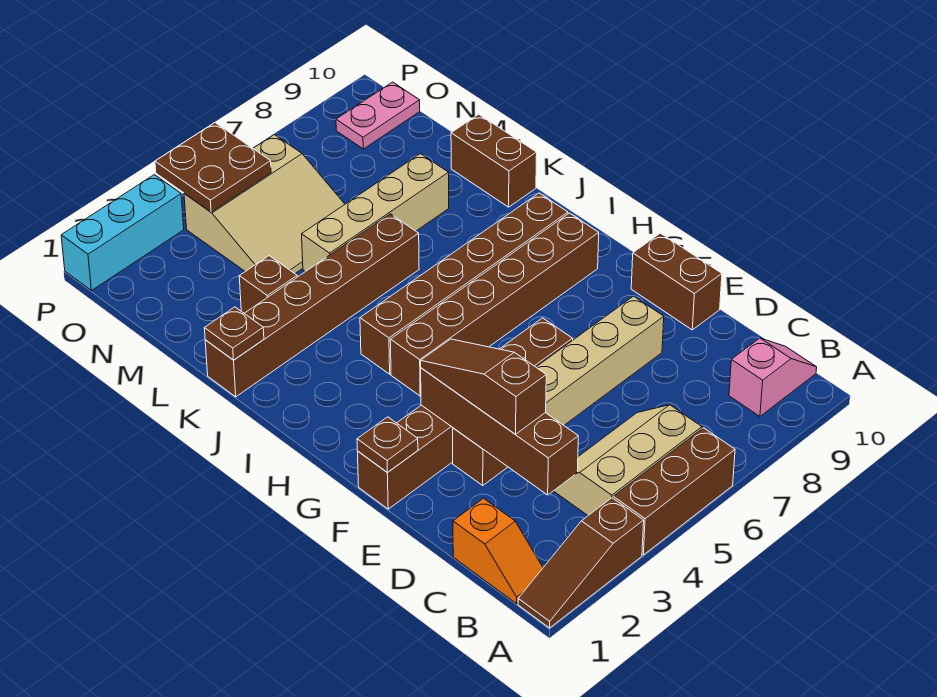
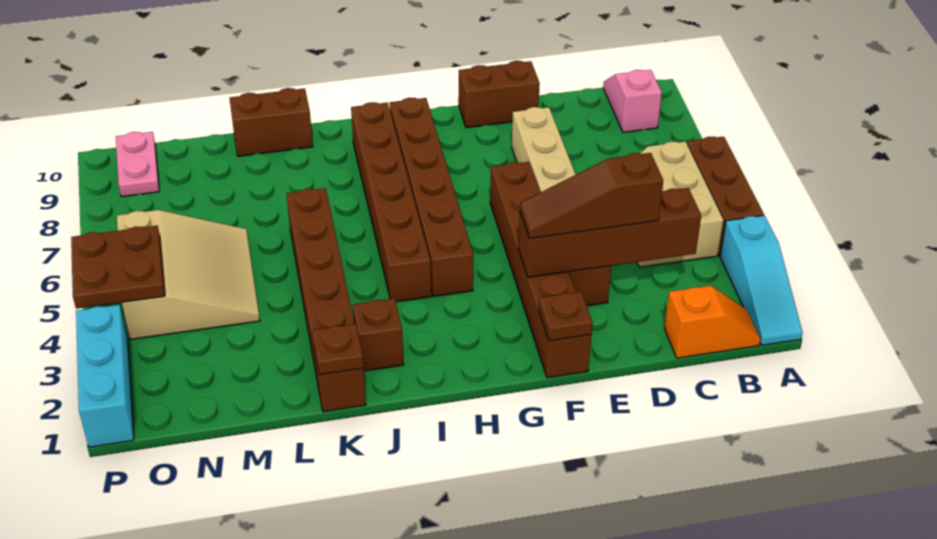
brown slope A1:A3 level 1 top 3 -> cyan slope A1:A3 level 1 top 3
brown brick L3 level 1 -> brown brick J2 level 1
tan brick L5:L8 level 1 -> none

